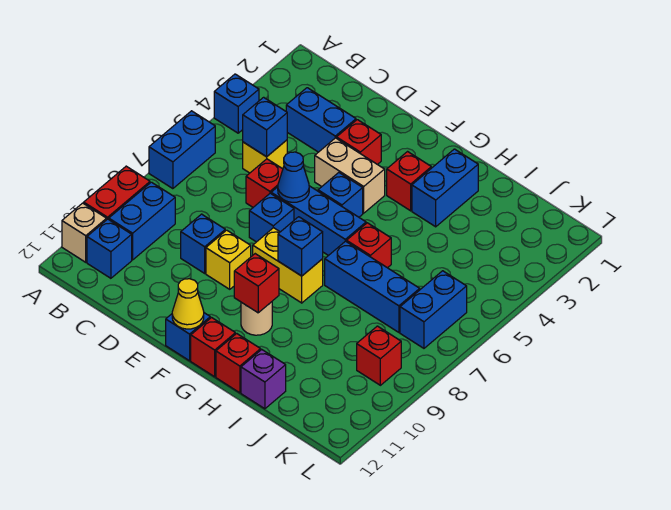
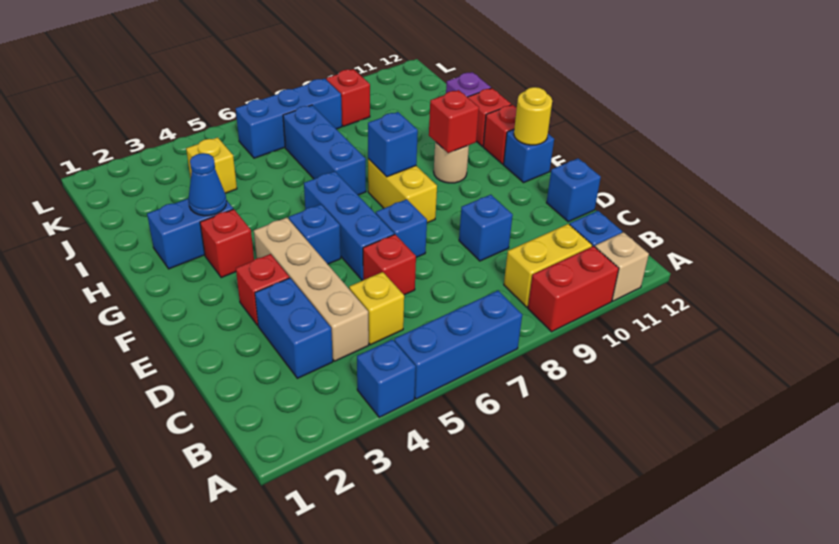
blue brick A6:A7 level 1 -> blue brick A5:A7 level 1
blue brick B9:B10 level 1 -> yellow brick B9:B10 level 1
blue brick C5 level 2 -> blue brick D12 level 1
tan brick E4:F4 level 1 -> tan brick C4:F4 level 1
blue cone E6 level 2 -> blue cone H3 level 2
yellow brick E9 level 1 -> yellow brick J4 level 1
yellow cone F12 level 2 -> yellow round brick F12 level 2
red brick H6 level 1 -> none
blue brick K6:K7 level 1 -> blue brick K6:K8 level 1

